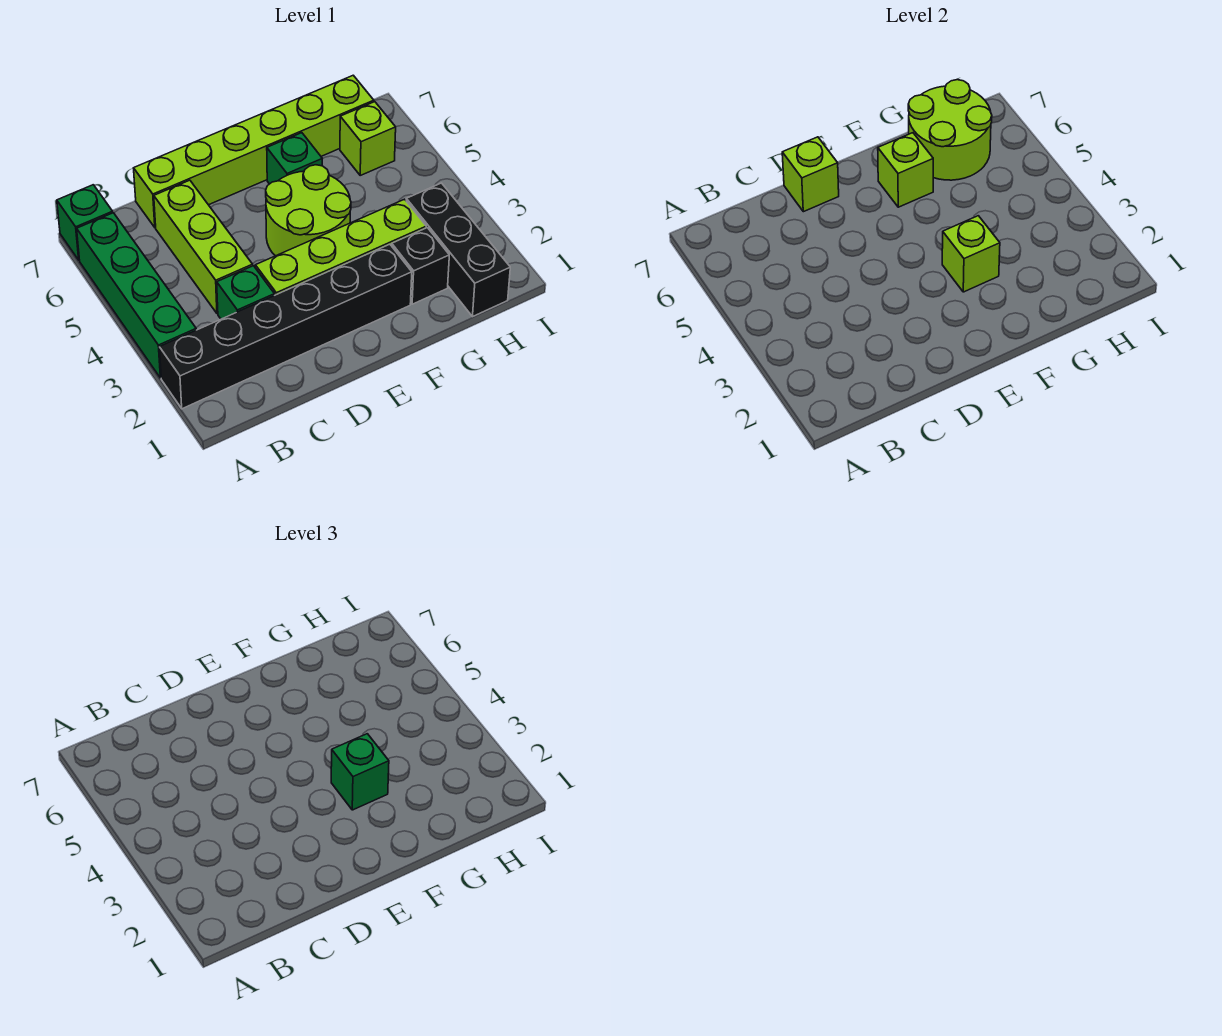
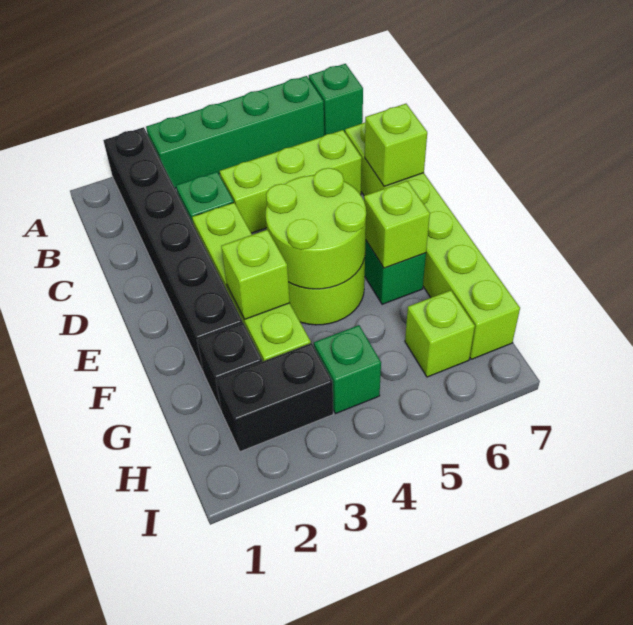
green brick F3 level 3 -> green brick H4 level 1
lime round brick G6:H7 level 2 -> lime round brick E4:F5 level 2
black brick H1:H3 level 1 -> black brick H2:H3 level 1

